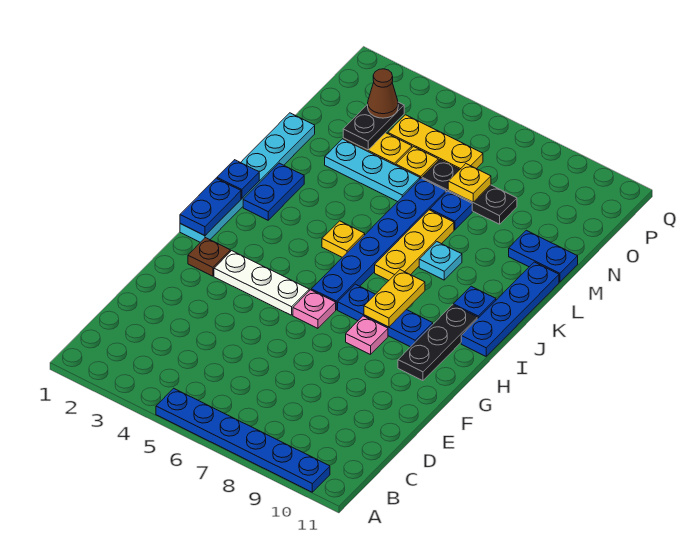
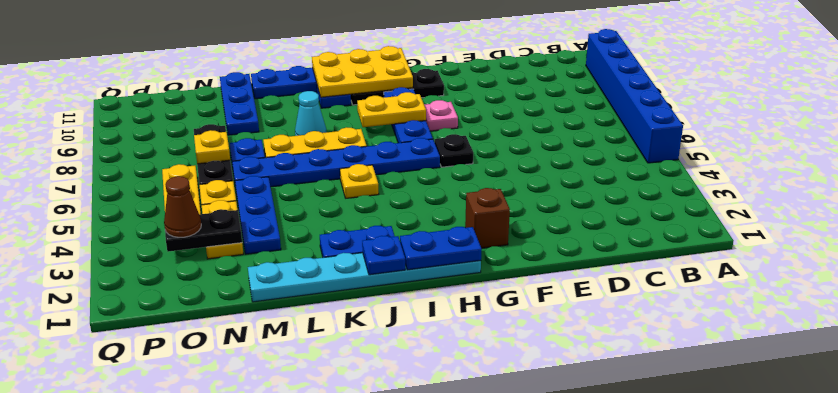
blue plate A5:A10 level 1 -> blue brick A5:A10 level 1
brown plate G2 level 1 -> brown brick G2 level 1
white plate G3:G5 level 1 -> none
pink plate G6 level 1 -> black plate G6 level 1
none -> yellow plate H10:J11 level 2
cyan plate K8 level 1 -> cyan cone K8 level 1
cyan plate M3:M5 level 1 -> blue plate M3:M5 level 1
blue plate M10:M11 level 1 -> blue plate M9:M11 level 1

